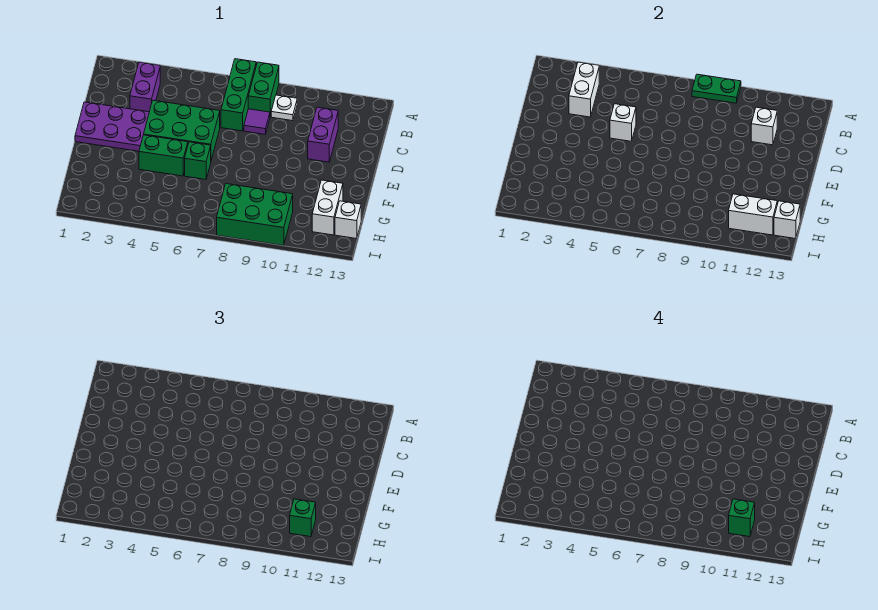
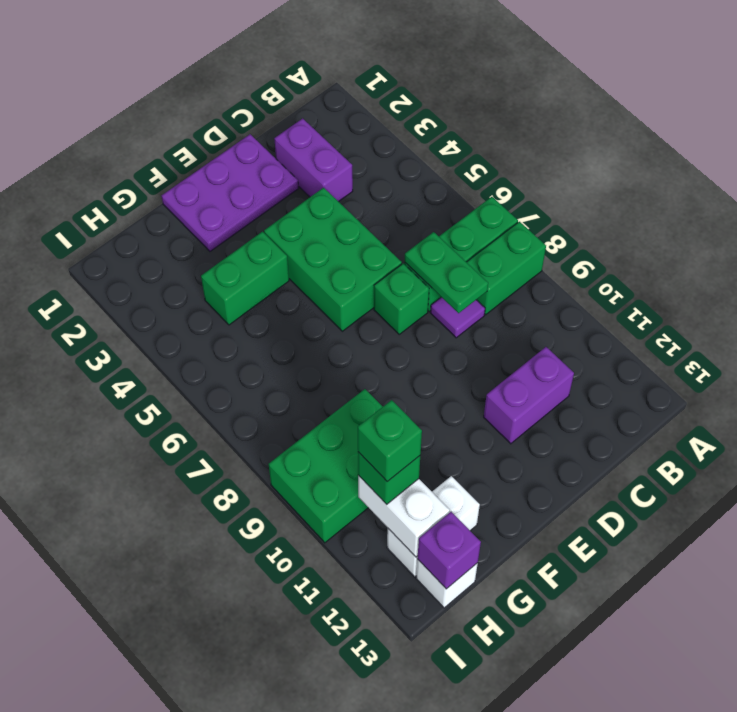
green plate A8:A9 level 2 -> green plate C7:C8 level 2
purple brick B3:C3 level 1 -> purple brick C2:C3 level 1
white brick B3:C3 level 2 -> none
white plate B9 level 1 -> none
white brick C11 level 2 -> none
purple plate D1:E3 level 1 -> purple plate D1:F2 level 1
white brick D5 level 2 -> none
green brick F4:F5 level 1 -> green brick F4:G4 level 1
green brick F6 level 1 -> green brick D7 level 1
green brick H8:I10 level 1 -> green brick G9:I10 level 1
white brick H13 level 2 -> purple brick H13 level 2

